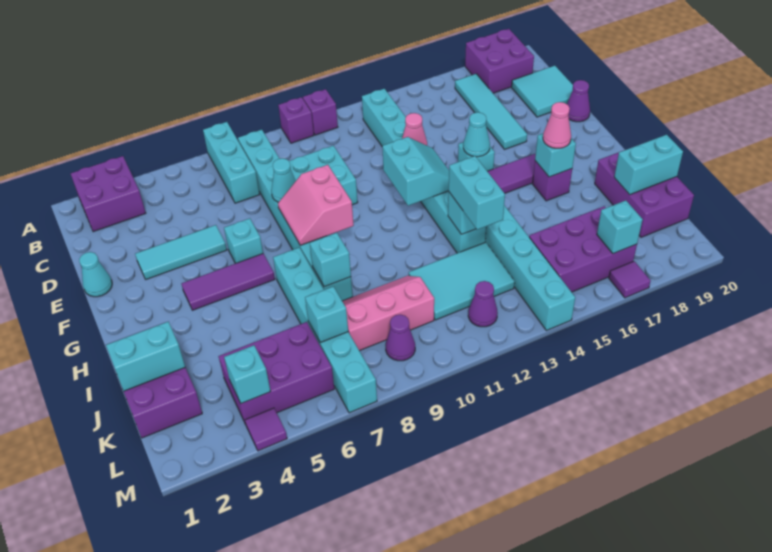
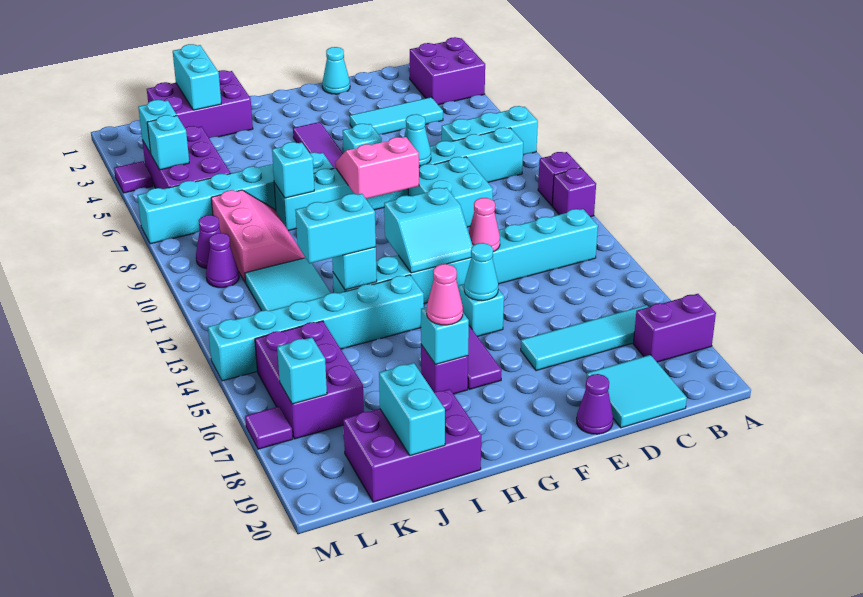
purple brick A18:B19 level 1 -> purple brick A18:B18 level 1
cyan tile E3:E5 level 1 -> cyan tile C4:E4 level 1
cyan brick K7 level 2 -> cyan brick L5 level 2
purple cone L12 level 1 -> purple cone L10 level 1

